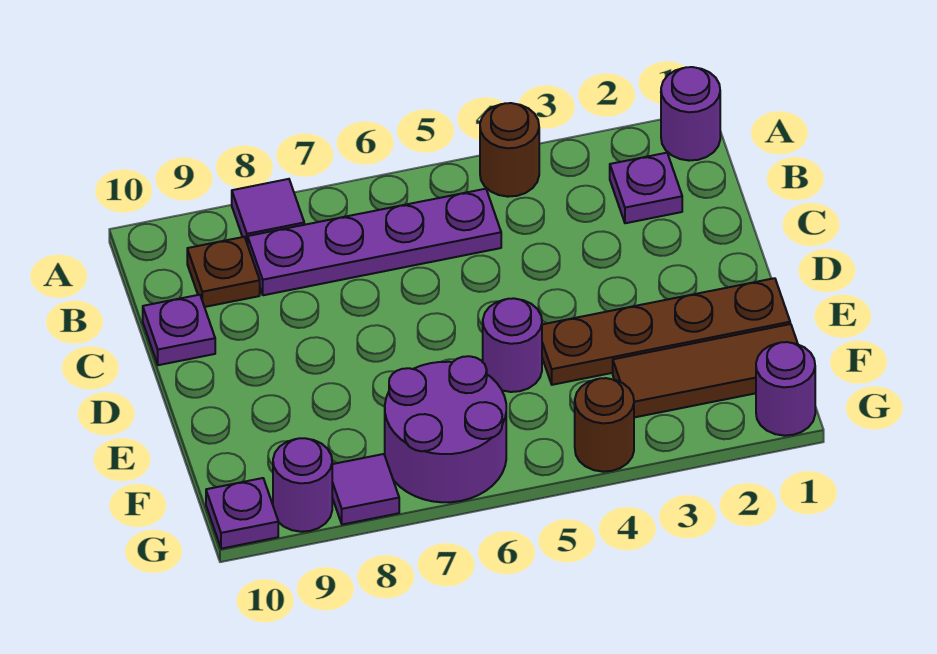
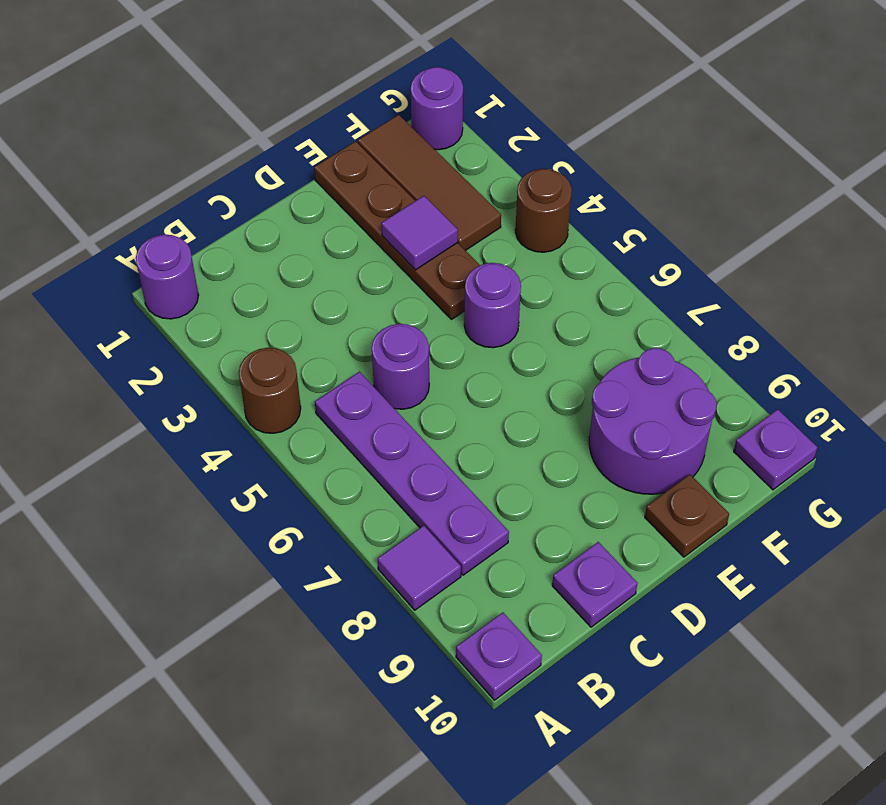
purple plate B2 level 1 -> purple plate A10 level 1
brown plate B9 level 1 -> brown plate E10 level 1
purple round brick F6:G7 level 1 -> purple round brick E8:F9 level 1
purple tile G8 level 1 -> purple tile E3 level 2
purple round brick G9 level 1 -> purple round brick C5 level 1

